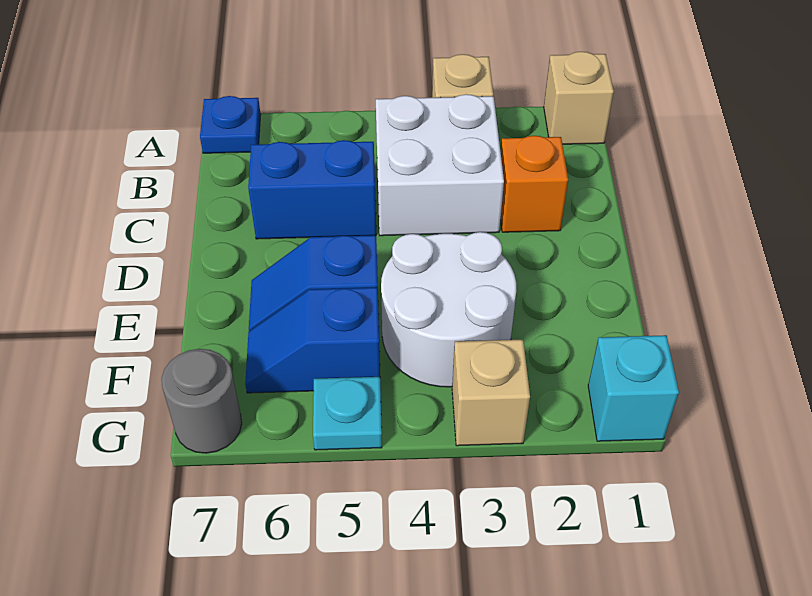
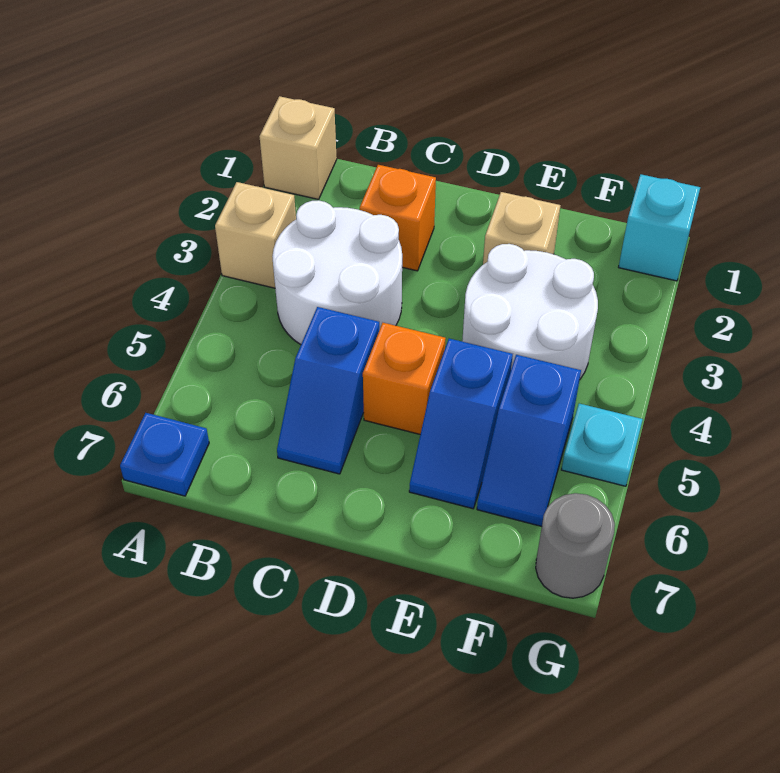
white brick B3:C4 level 1 -> white round brick B3:C4 level 1
blue brick C5:C6 level 1 -> blue slope C5:C6 level 1 top 5
none -> orange brick D5 level 1
tan brick G3 level 1 -> tan brick E2 level 1

